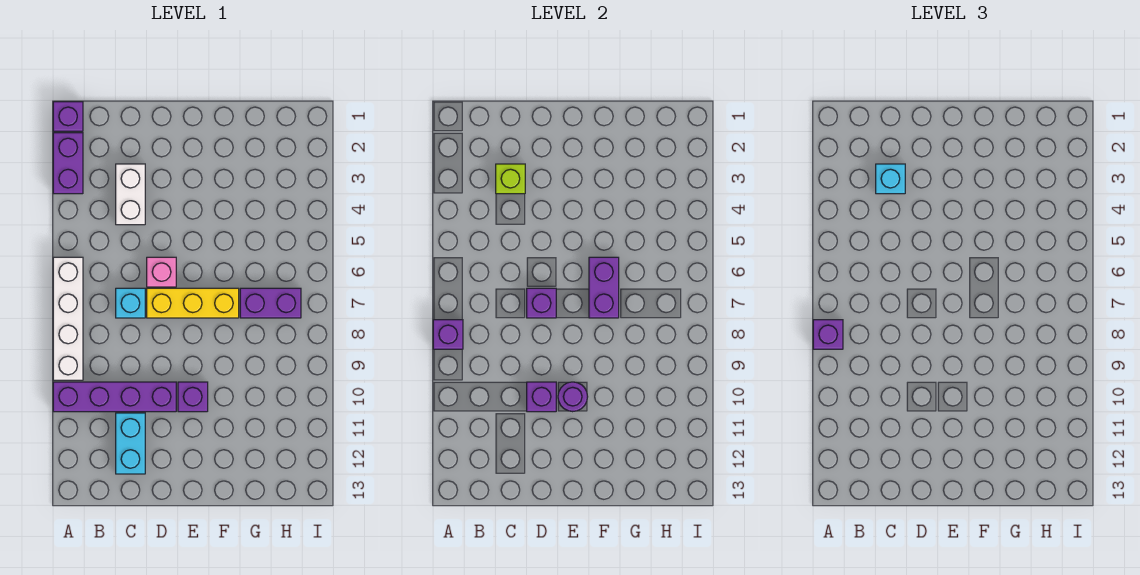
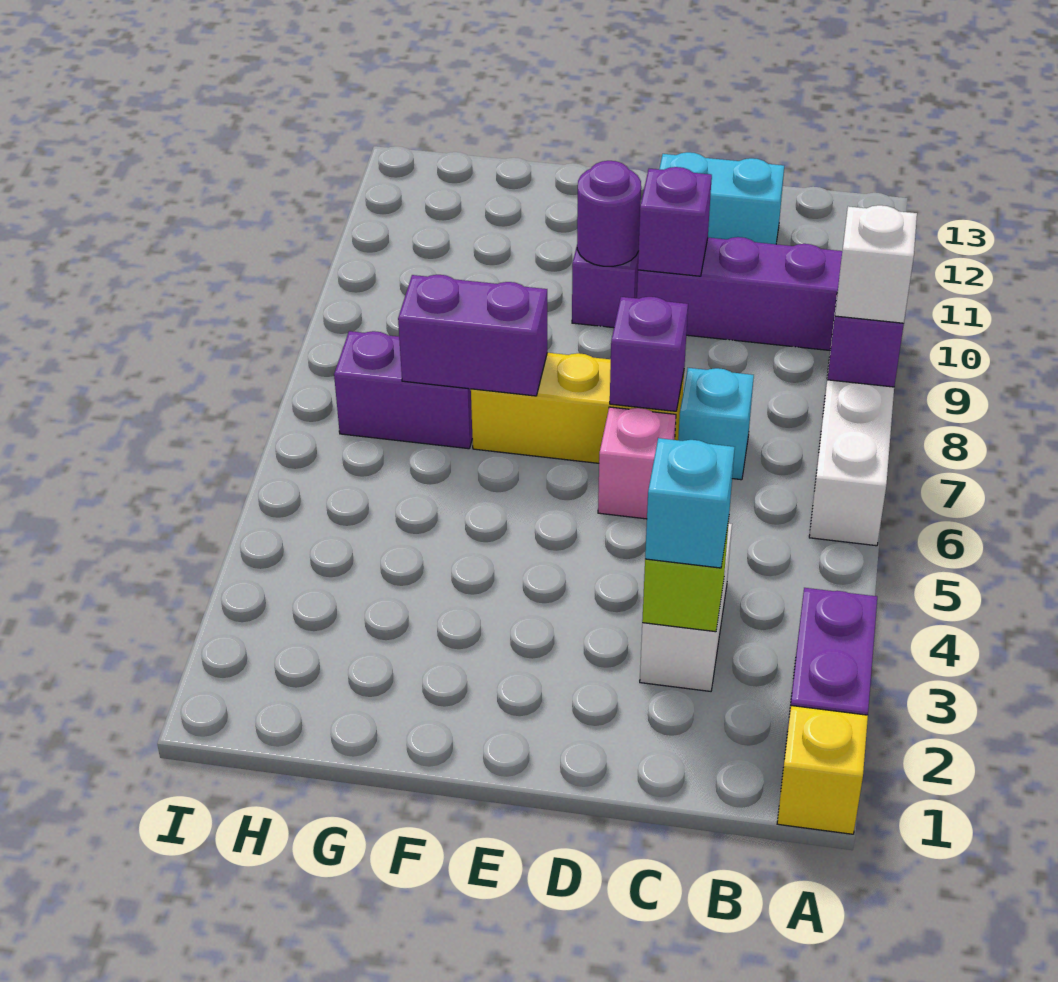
purple brick A1 level 1 -> yellow brick A1 level 1
purple brick A8 level 3 -> white brick A8 level 3
cyan brick C11:C12 level 1 -> cyan brick C12:D12 level 1
purple brick F6:F7 level 2 -> purple brick F7:G7 level 2

